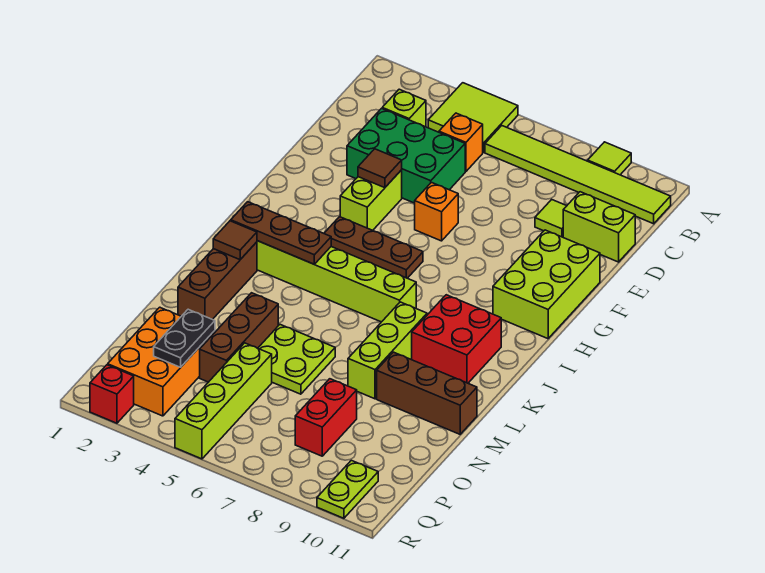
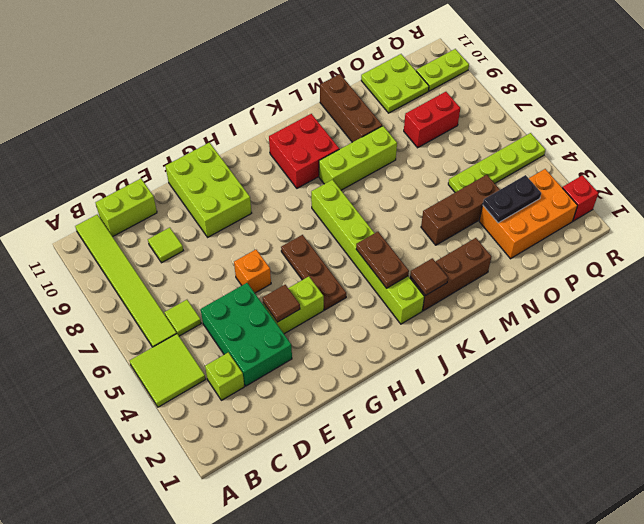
lime tile A9 level 1 -> lime tile C6 level 1
orange brick C5 level 1 -> none
lime brick D10:D11 level 1 -> lime brick C11:D11 level 1
lime brick F10:H11 level 1 -> lime brick F9:G11 level 1
brown plate J2:J4 level 2 -> brown plate J3:J4 level 2
lime plate M5:N6 level 1 -> lime plate O10:P11 level 1
lime brick O5:R5 level 1 -> lime plate O5:R5 level 1

